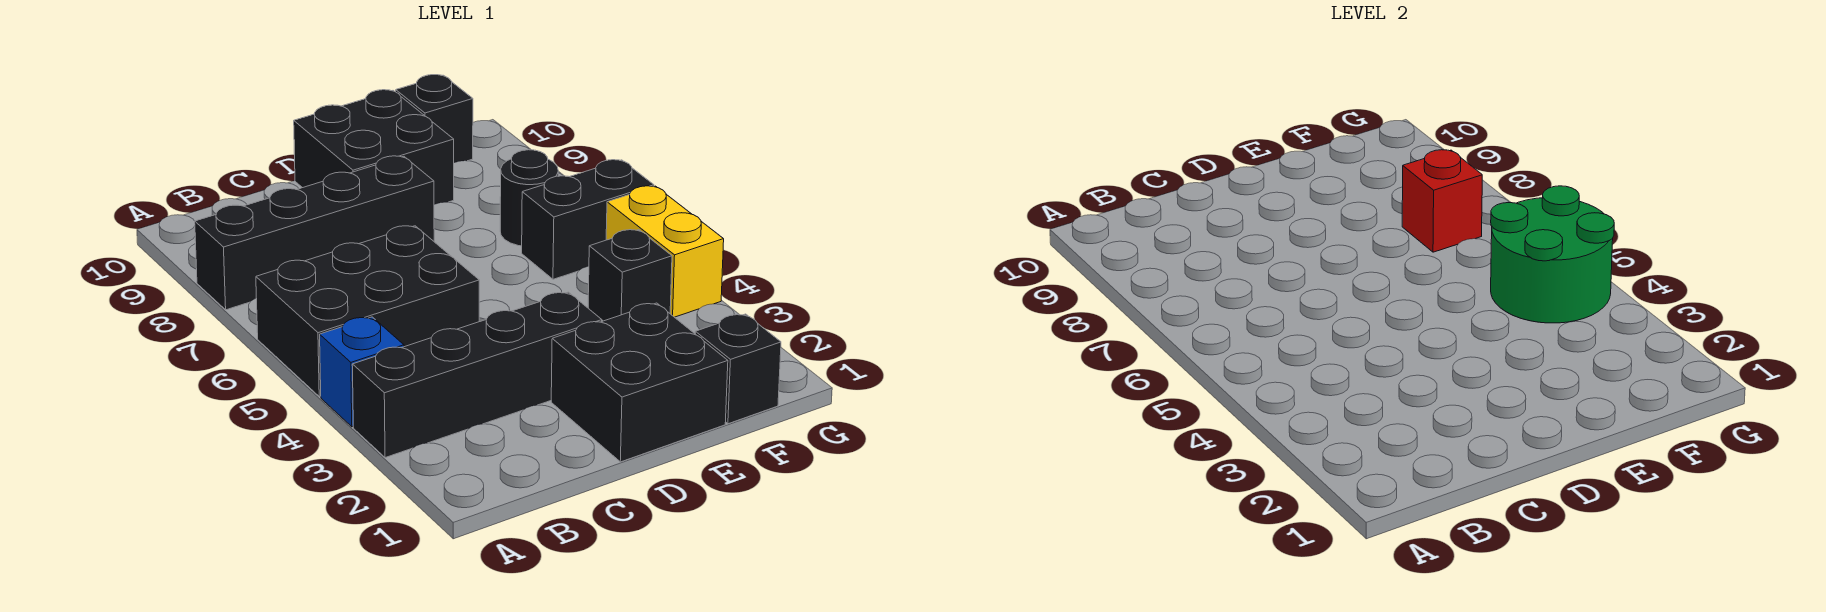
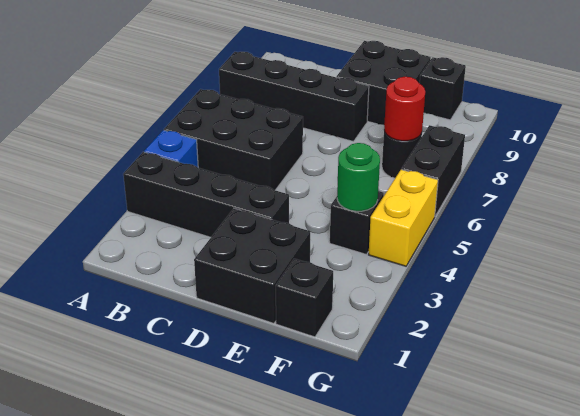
green round brick F4:G5 level 2 -> green round brick F4 level 2
black brick F6:G6 level 1 -> black brick G6:G7 level 1
red brick F7 level 2 -> red round brick F7 level 2

